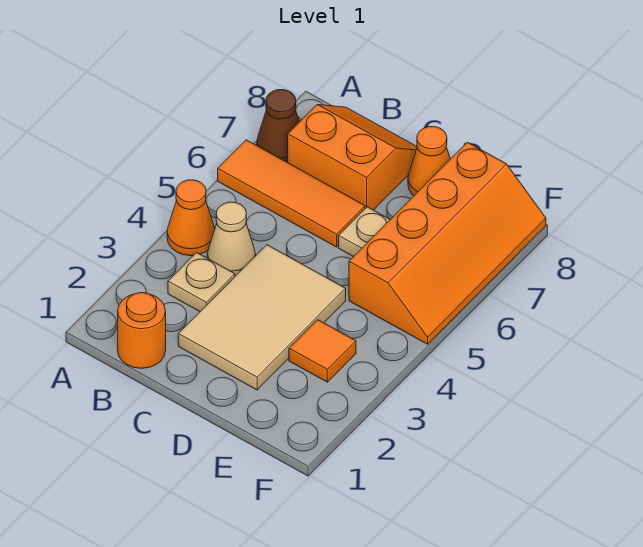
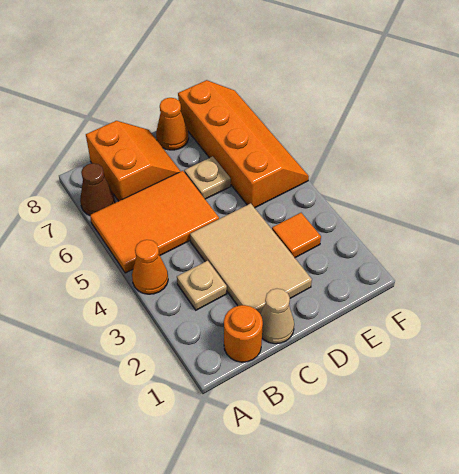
orange tile A6:C6 level 1 -> orange tile A5:C6 level 1
tan cone B4 level 1 -> tan cone C1 level 1
orange slope B7:C8 level 1 top 7 -> orange slope B7:C8 level 1 top B

